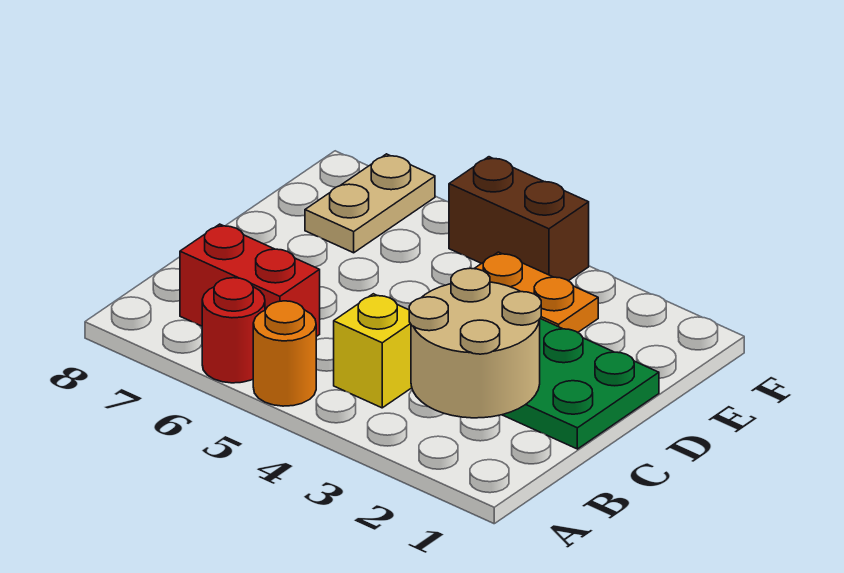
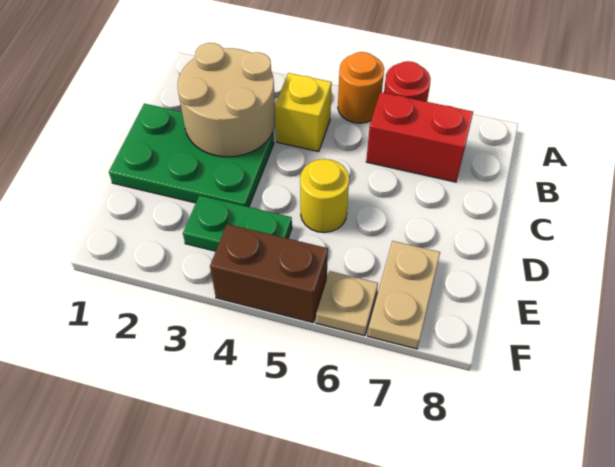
none -> yellow round brick D5 level 1
orange plate E3:E4 level 1 -> green plate E3:E4 level 1
none -> tan plate F6 level 1

